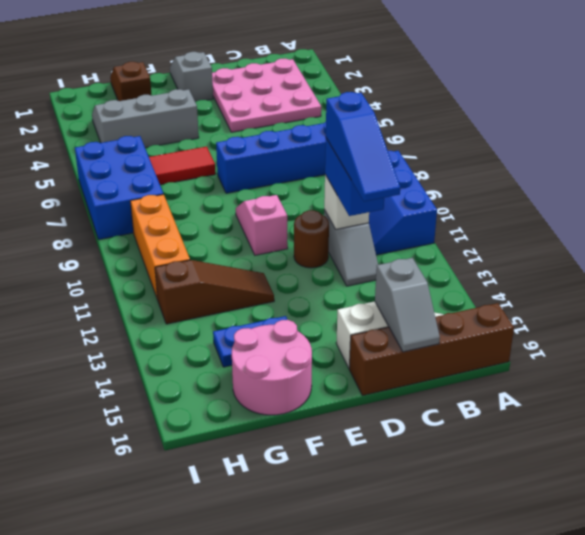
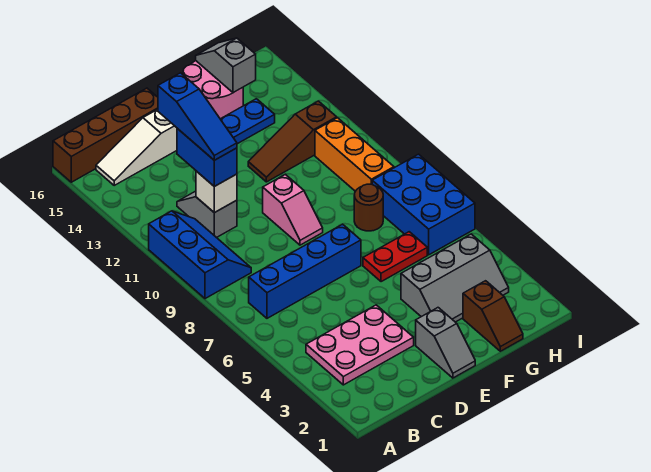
pink plate B2:D4 level 1 -> pink plate B3:D4 level 1
blue slope C11:C13 level 4 top 11 -> blue slope C11:C13 level 4 top 13
grey slope C15:C16 level 2 top 15 -> grey slope G15:G16 level 2 top 15
brown round brick D11 level 1 -> brown round brick G8 level 1
red tile F6:G6 level 1 -> red plate F6:G6 level 1

